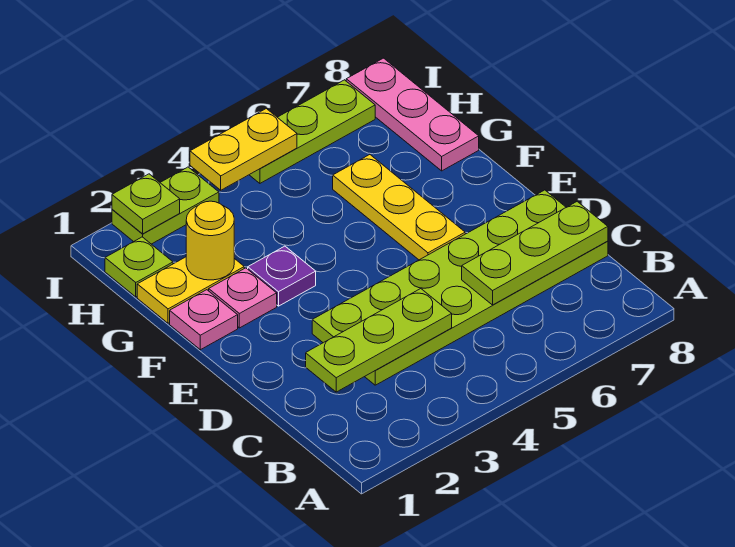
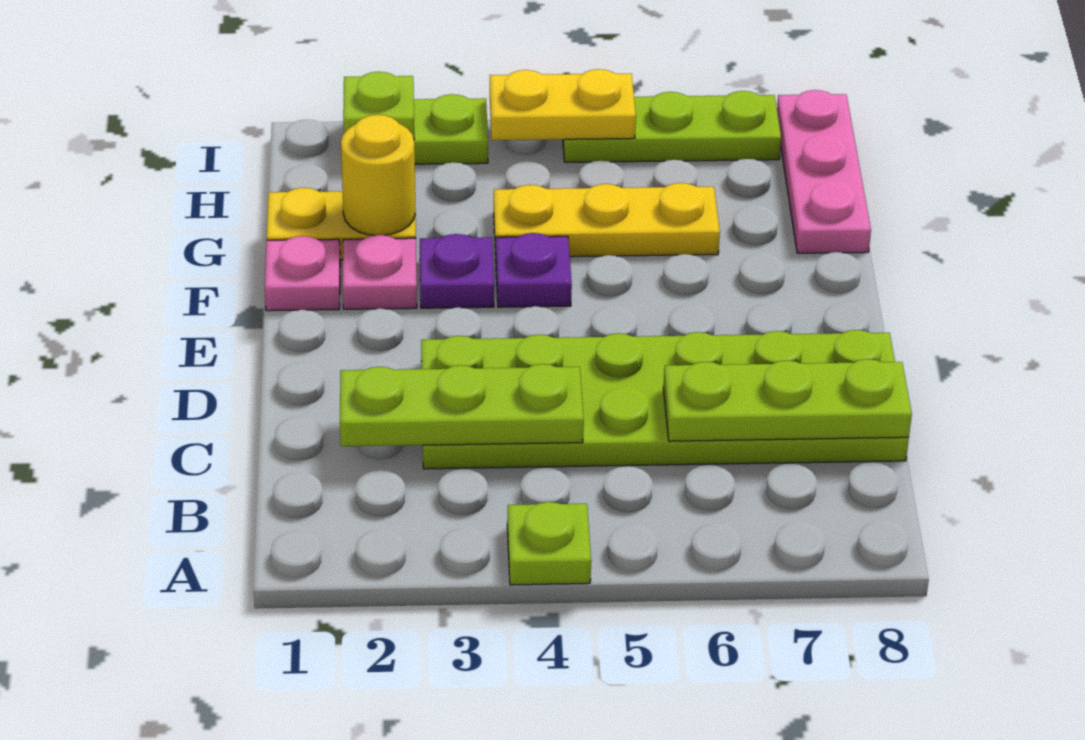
yellow plate E6:G6 level 1 -> yellow plate G4:G6 level 1
none -> purple plate F4 level 1
lime plate H1 level 1 -> lime plate A4 level 1

